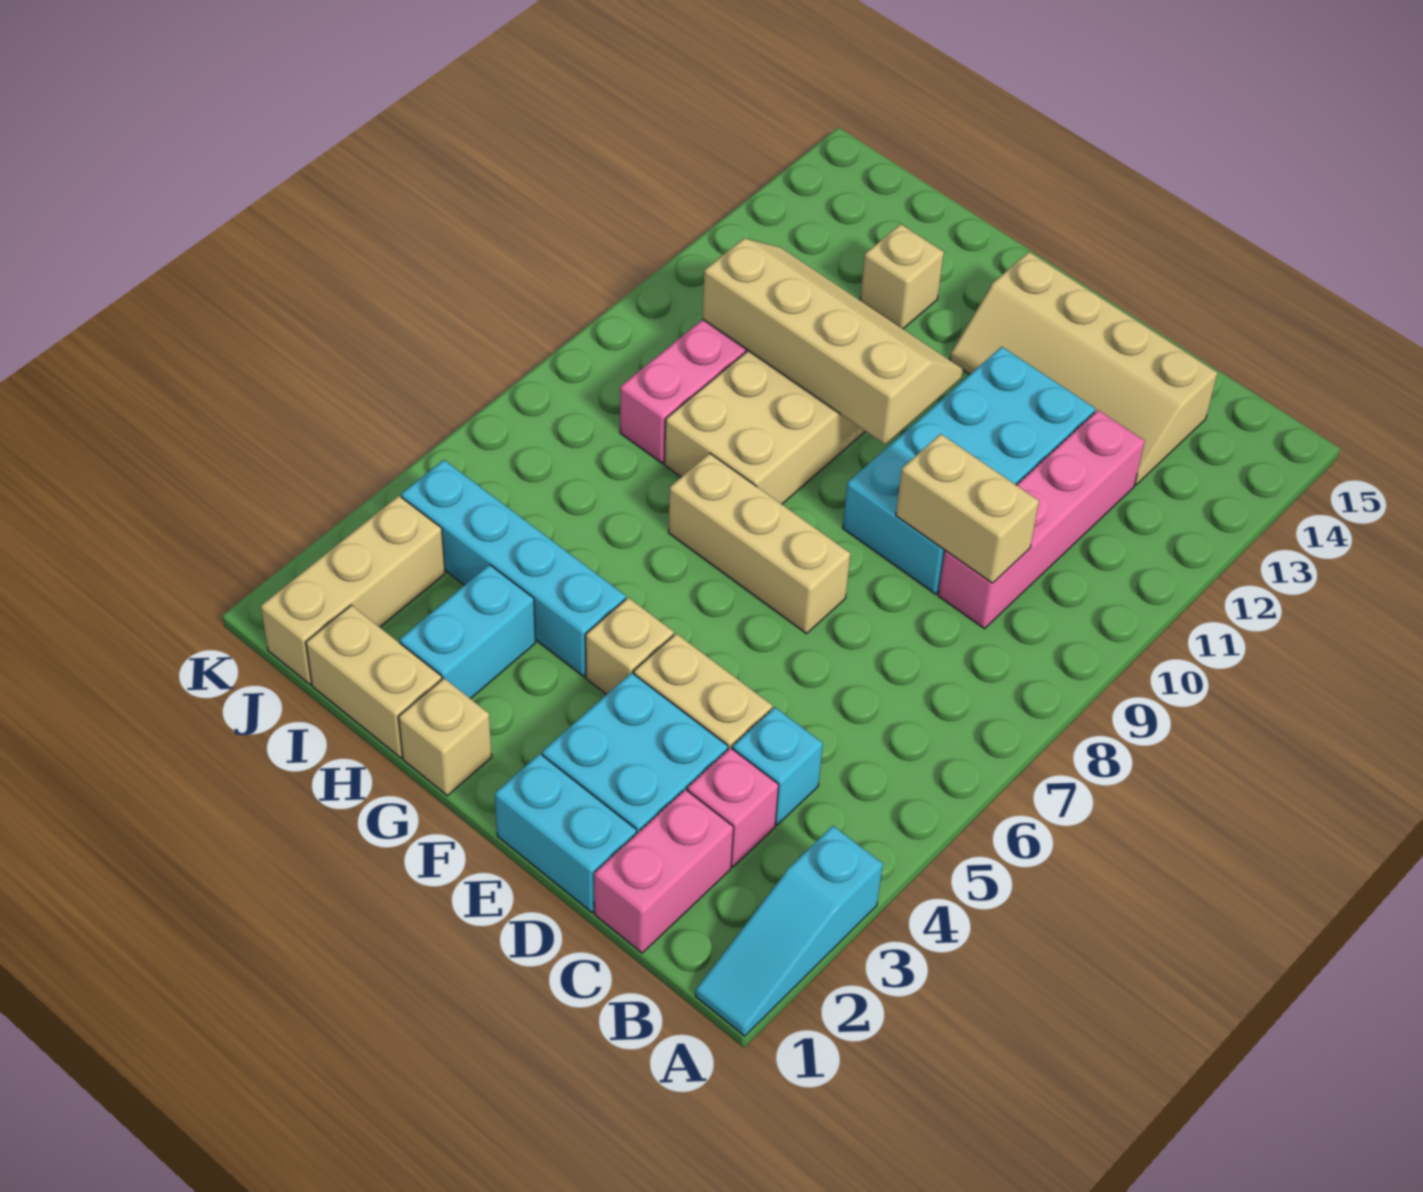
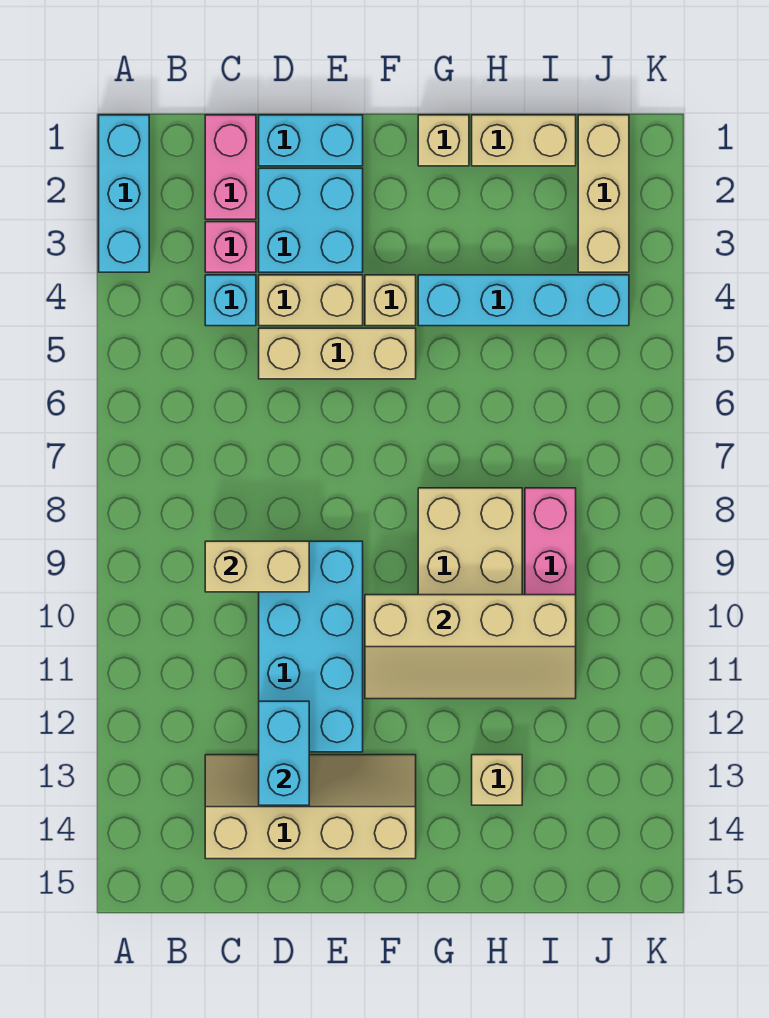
cyan slope A1:A3 level 1 top 3 -> cyan brick A1:A3 level 1
pink brick C9:C12 level 1 -> none
tan brick E7:G7 level 1 -> tan brick D5:F5 level 1
cyan brick H2:H3 level 1 -> cyan brick D12:D13 level 2

